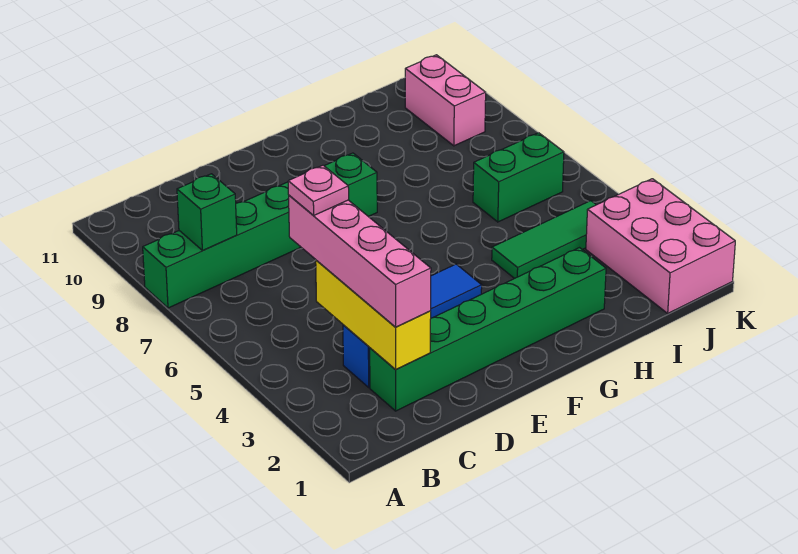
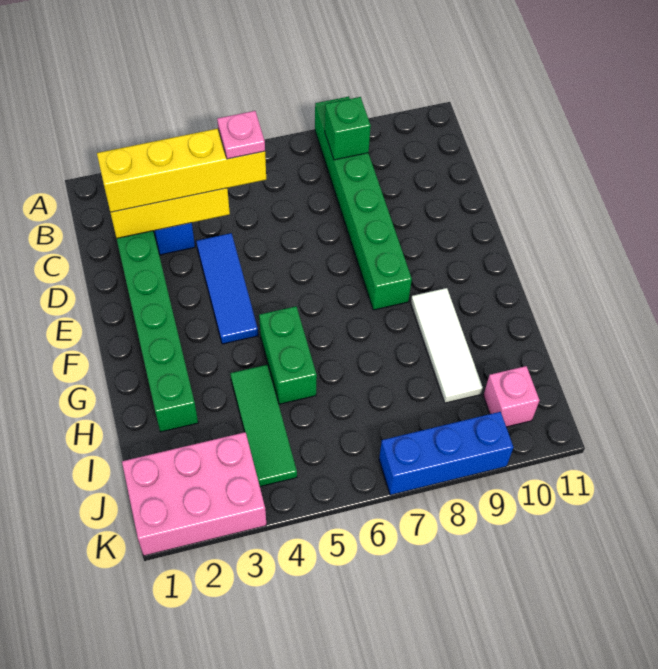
pink brick C2:C5 level 3 -> yellow brick C2:C5 level 3
none -> white tile G9:I9 level 1
green brick I6:J6 level 1 -> green brick G5:H5 level 1
pink brick J9:J10 level 1 -> pink brick J10 level 1
none -> blue brick K7:K9 level 1

